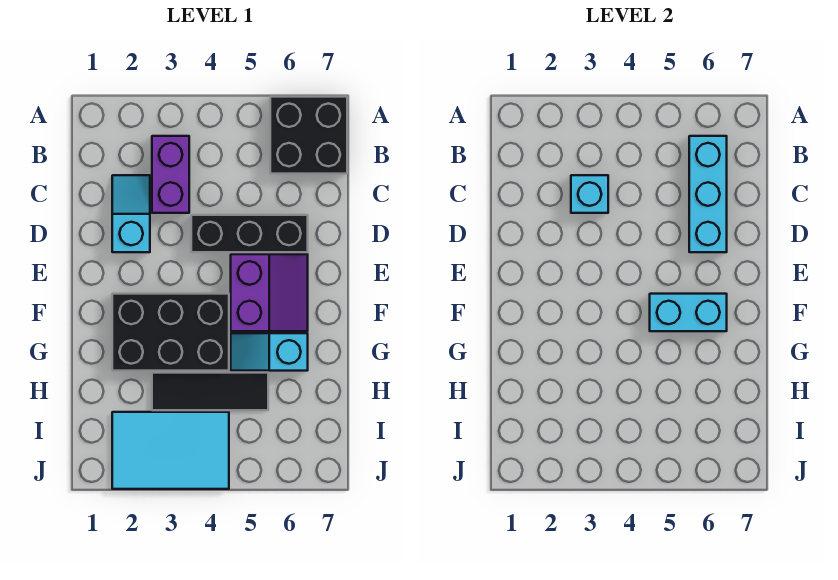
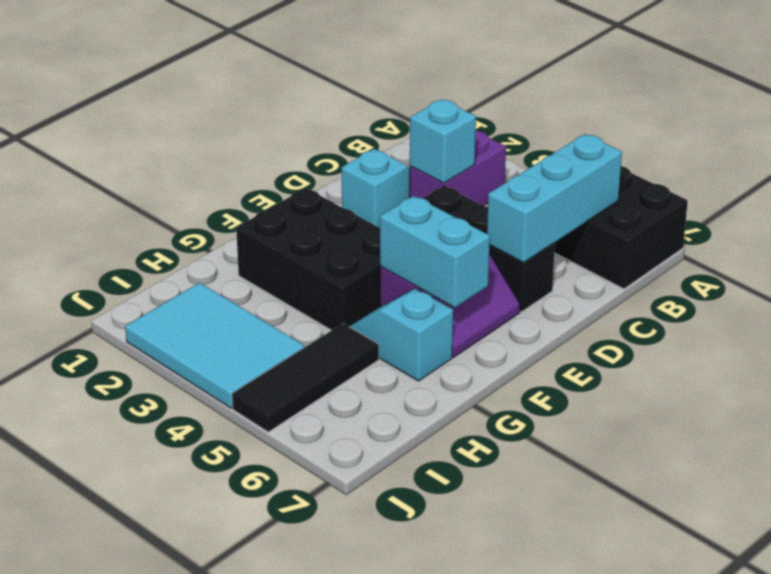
black tile H3:H5 level 1 -> black tile H5:J5 level 1

